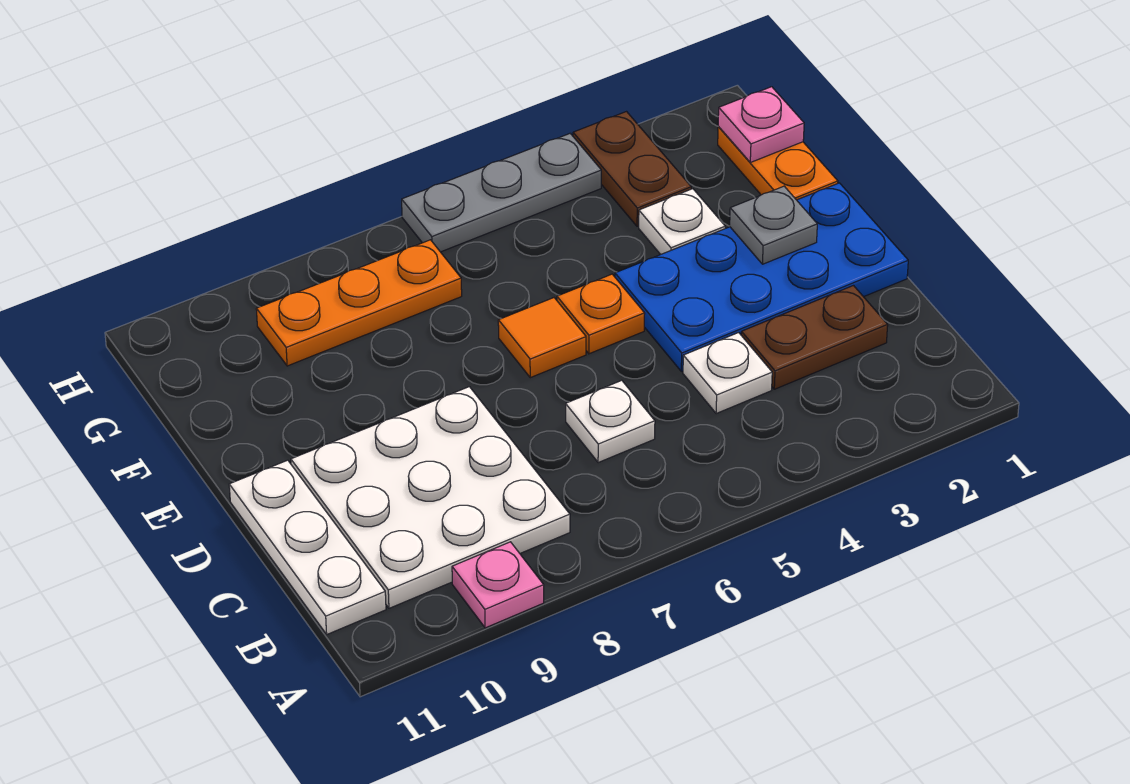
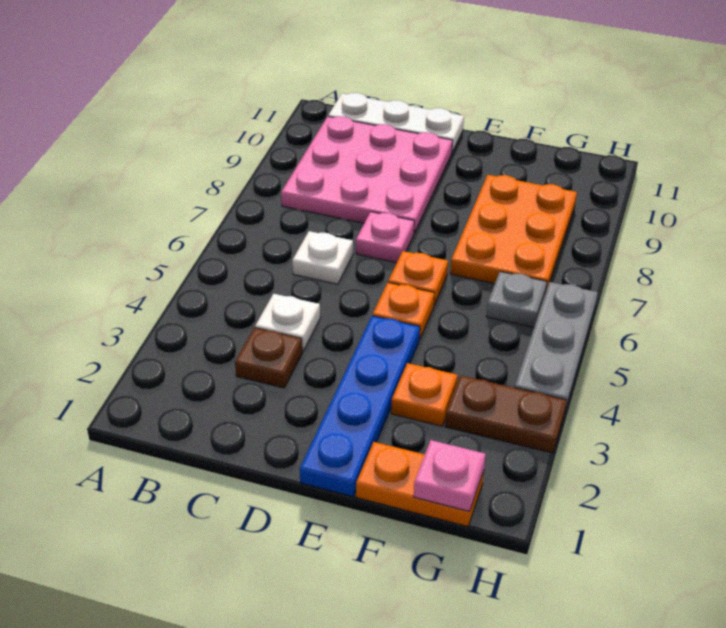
pink plate A9 level 1 -> pink plate D7 level 1
white plate B8:D10 level 1 -> pink plate B8:D10 level 1
brown plate C2:C3 level 1 -> brown plate C3 level 1
blue plate D1:E4 level 1 -> blue plate E1:E4 level 1
grey plate E2 level 2 -> grey plate G6 level 1
orange tile E6 level 1 -> orange plate E6 level 1
white plate F3 level 1 -> orange plate F3 level 1
orange plate G7:G9 level 1 -> orange plate F7:G9 level 1

